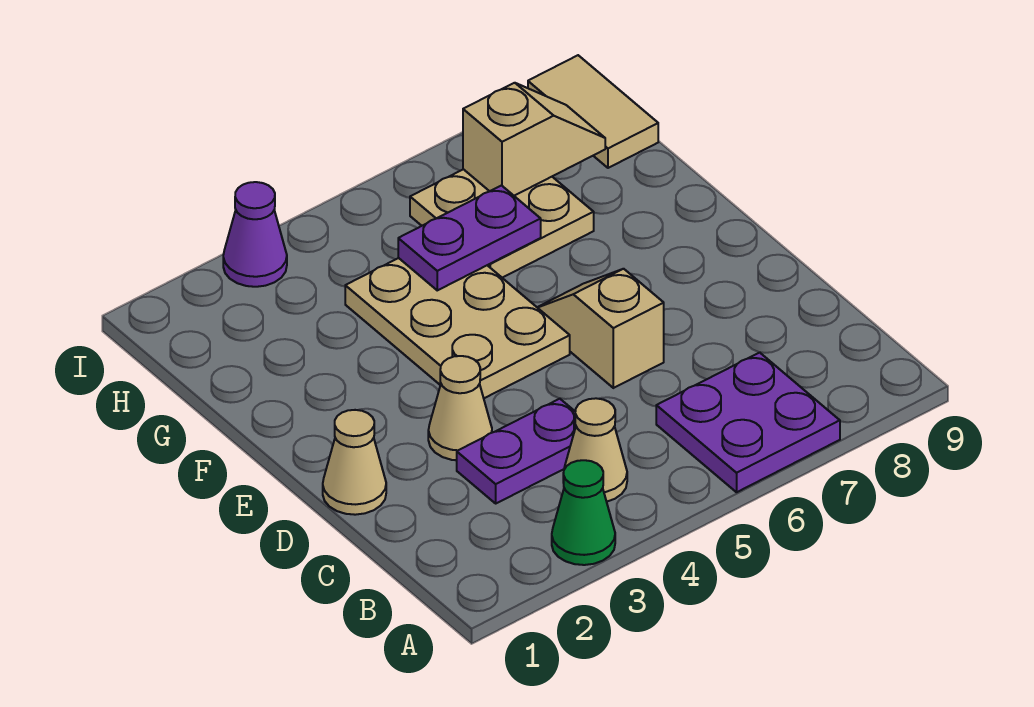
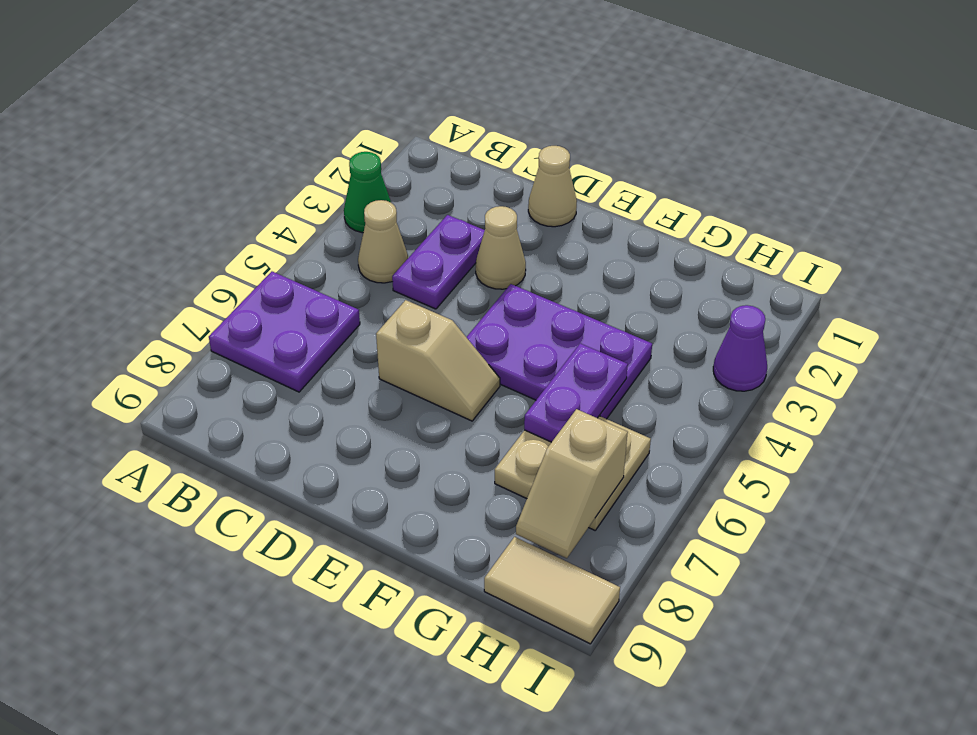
tan plate E4:G5 level 1 -> purple plate E4:G5 level 1

